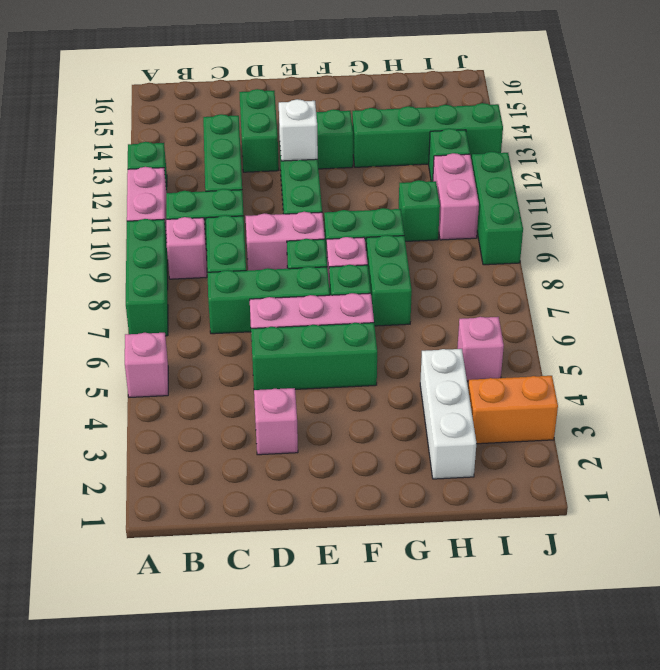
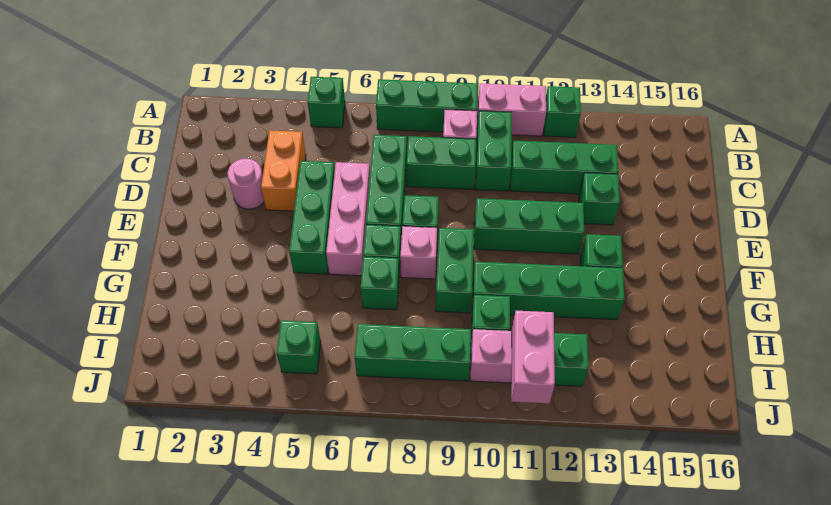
pink brick A5 level 1 -> green brick A5 level 1
pink brick D3 level 1 -> pink round brick D3 level 1
pink brick D9:E9 level 1 -> pink brick I11:J11 level 2
green brick D13:D14 level 1 -> green brick D13 level 1
white brick E12 level 2 -> none
green brick G7:G8 level 1 -> green brick G7 level 1
green brick G13:J13 level 1 -> green brick G10:G13 level 1
white brick H2:H4 level 1 -> none
orange brick I3:J3 level 1 -> orange brick C4:D4 level 1
pink brick I5 level 1 -> green brick I5 level 1
green brick J9:J11 level 1 -> green brick I7:I9 level 1

